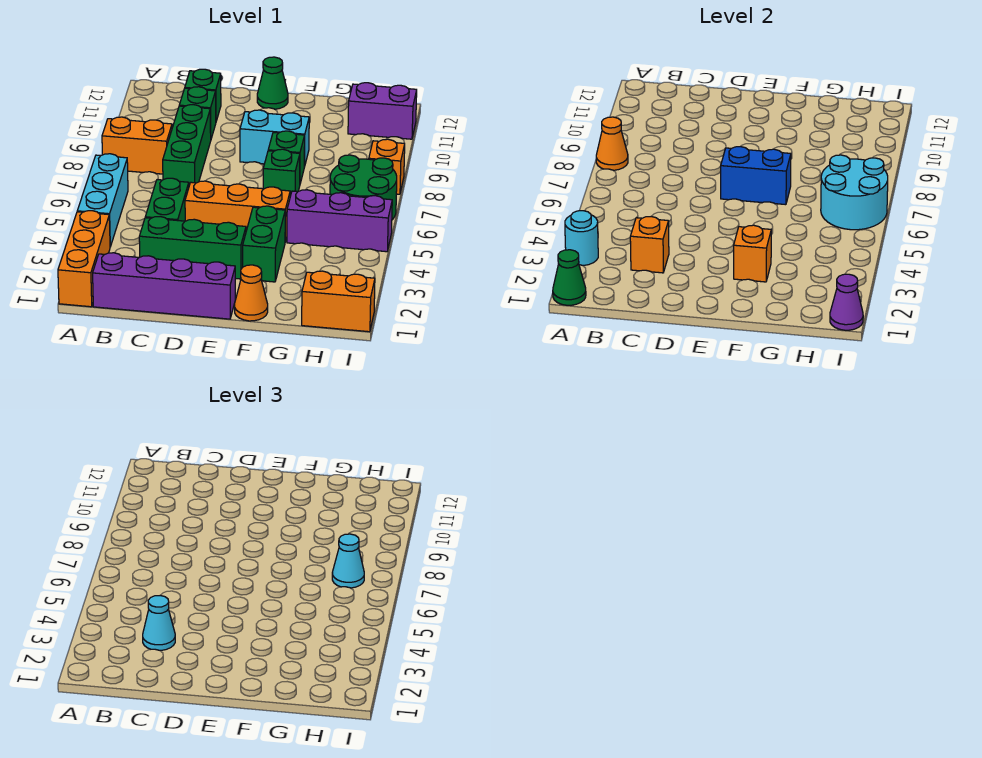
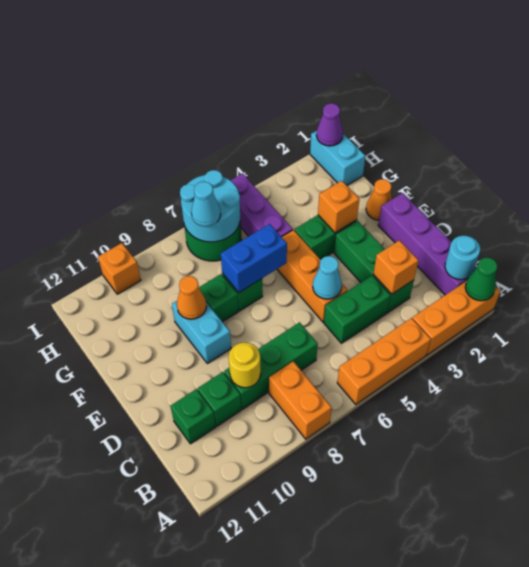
cyan round brick A3 level 2 -> cyan round brick B1 level 2
cyan brick A4:A6 level 1 -> orange brick A4:A6 level 1
orange cone A8 level 2 -> orange cone F9 level 2
cyan cone C3 level 3 -> cyan cone D5 level 2
none -> yellow round brick C9 level 2
blue brick E7:F7 level 2 -> blue brick F6:F7 level 2
green cone E12 level 1 -> none
orange brick H1:I1 level 1 -> cyan brick H1:I1 level 1
purple brick H11:I11 level 1 -> none
orange brick I8 level 1 -> orange brick I10 level 1

